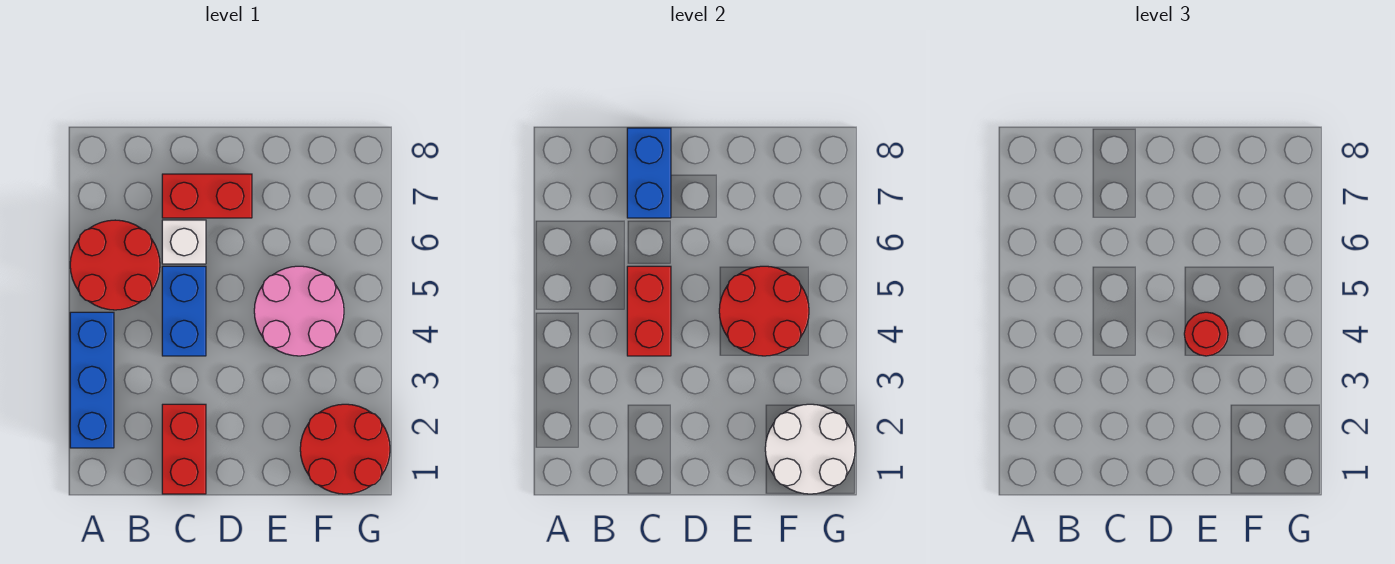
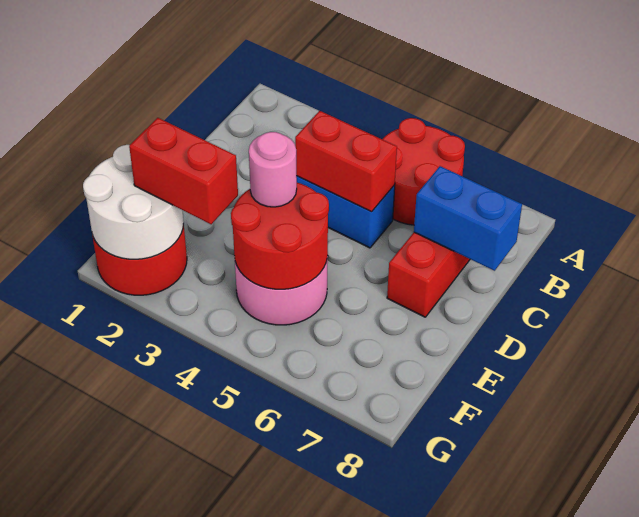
blue brick A2:A4 level 1 -> none
red brick C1:C2 level 1 -> red brick F2:F3 level 3
white brick C6 level 1 -> none
red round brick E4 level 3 -> pink round brick E4 level 3

